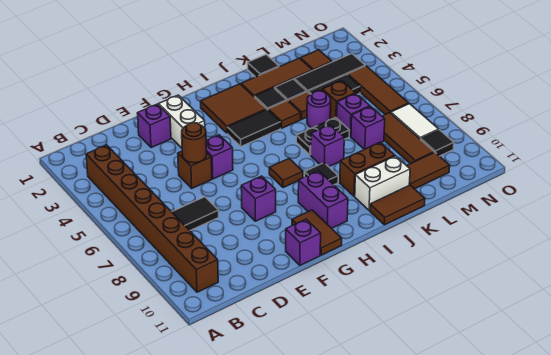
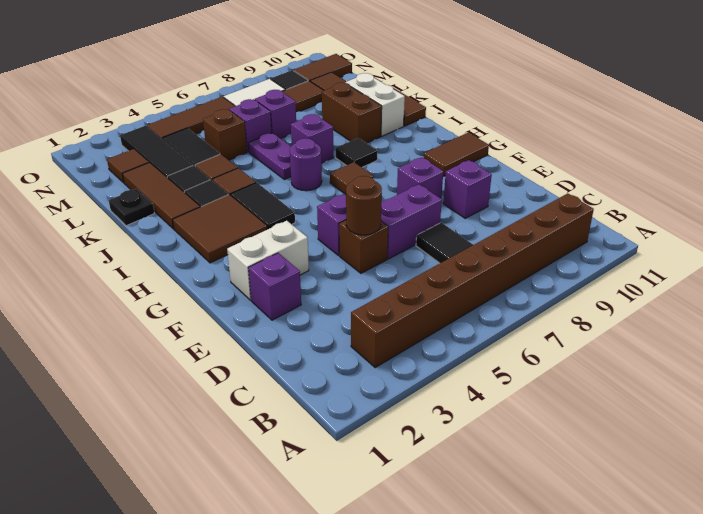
purple brick F11 level 1 -> purple brick E9 level 1
purple brick H9:H10 level 1 -> purple brick E6:E7 level 1
black plate J6:K6 level 1 -> purple plate J6:K6 level 1
black tile K1 level 1 -> black plate K1 level 1
purple round brick K5 level 1 -> purple round brick I6 level 1
none -> brown tile N10:N11 level 1

